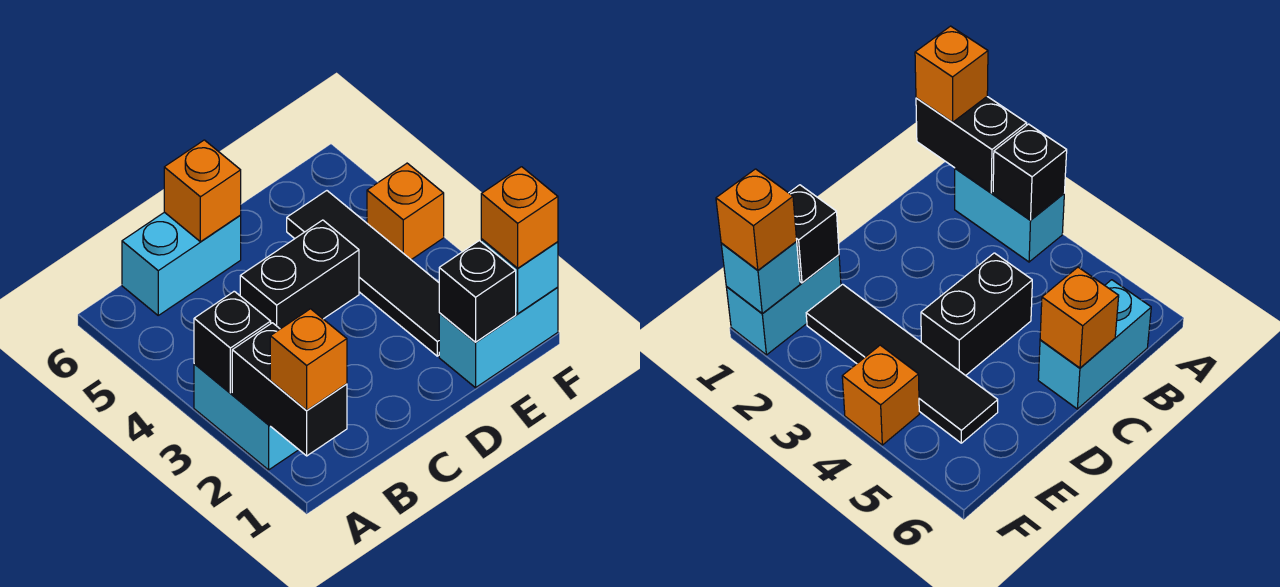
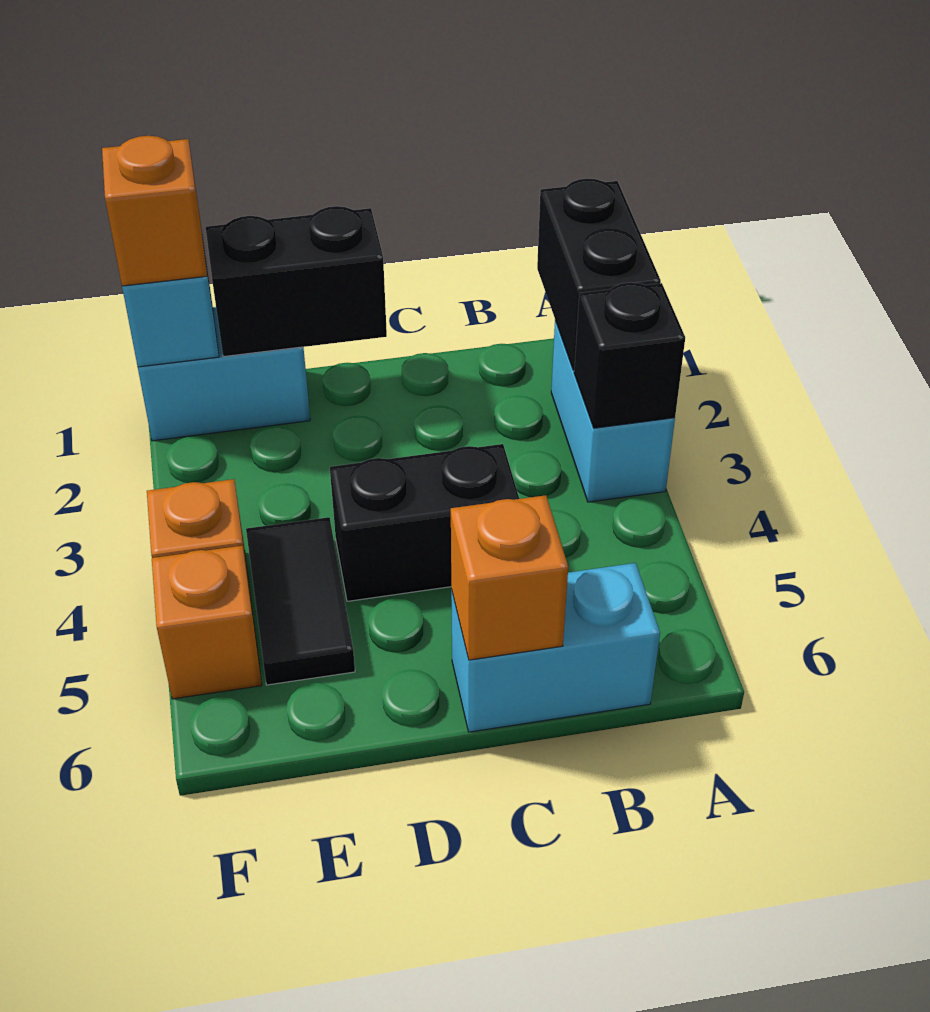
orange brick A1 level 3 -> orange brick F5 level 1
black brick E1 level 2 -> black brick D1:E1 level 2
black tile E2:E5 level 1 -> black tile E4:E5 level 1

